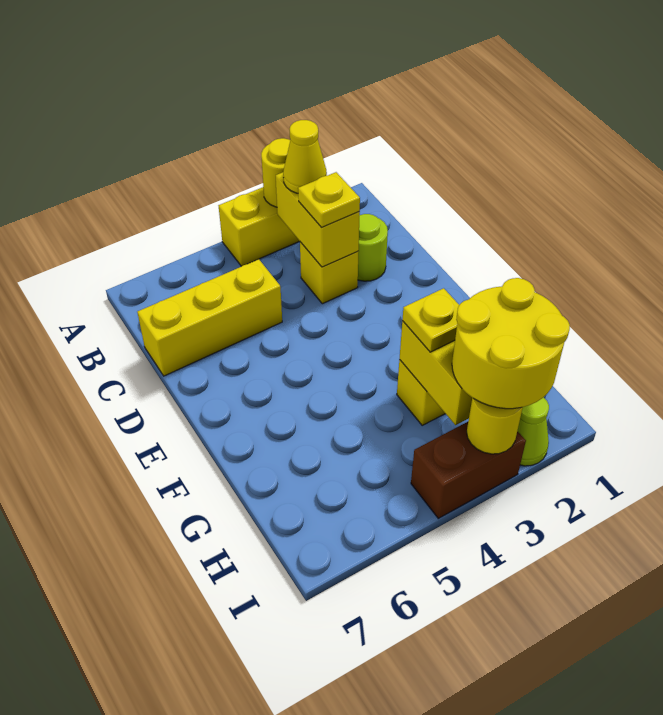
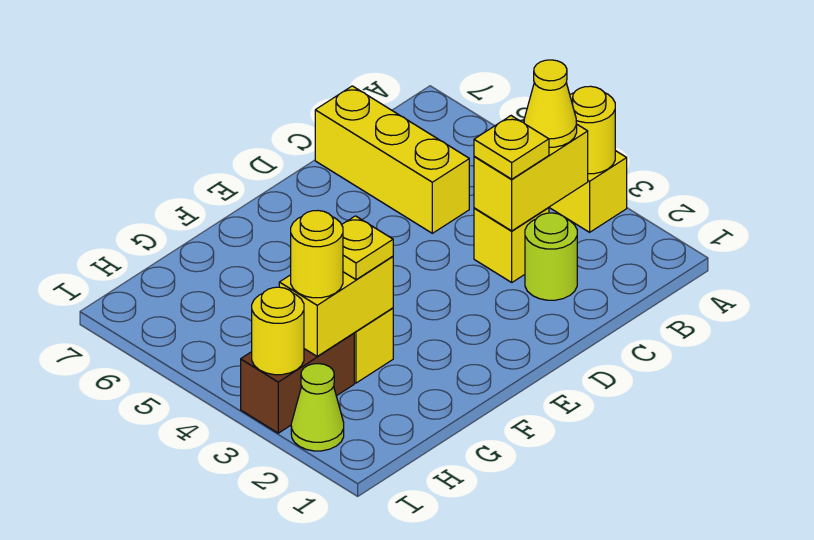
yellow round brick H2:I3 level 3 -> yellow round brick H3 level 3
brown brick I3:I4 level 1 -> brown brick H3:I3 level 1

